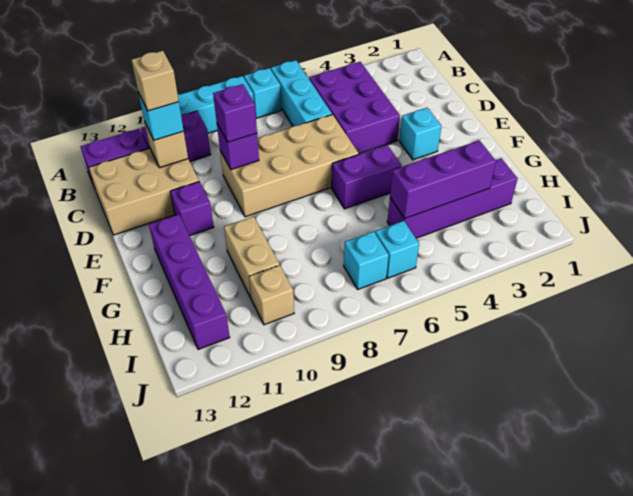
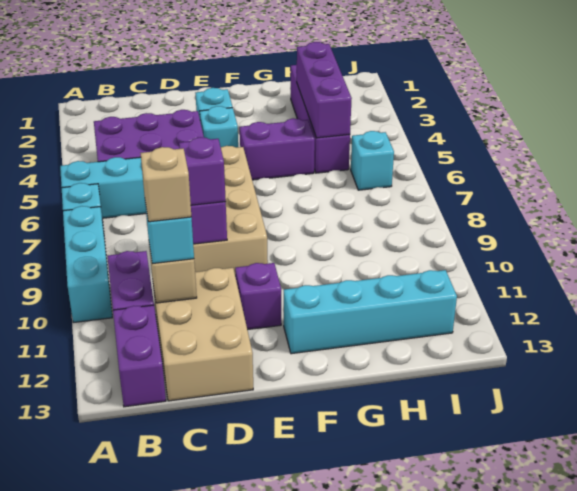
purple brick F5:F6 level 1 -> purple brick F5:G5 level 1
purple brick F12:I12 level 1 -> cyan brick F12:I12 level 1
tan brick G10:H10 level 1 -> none
cyan brick I7 level 1 -> cyan brick E4 level 1
tan brick I10 level 1 -> none

